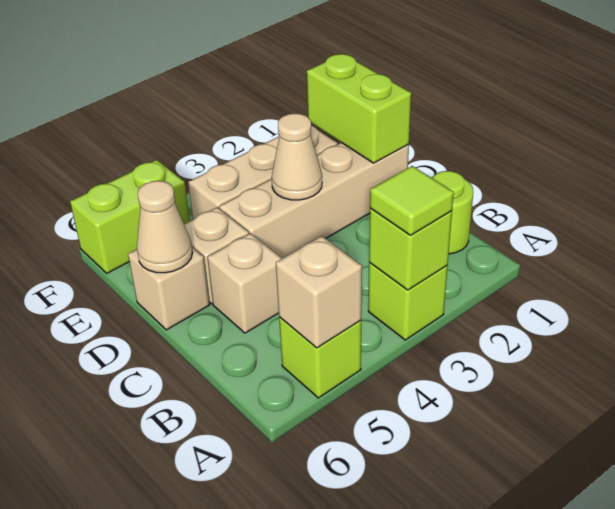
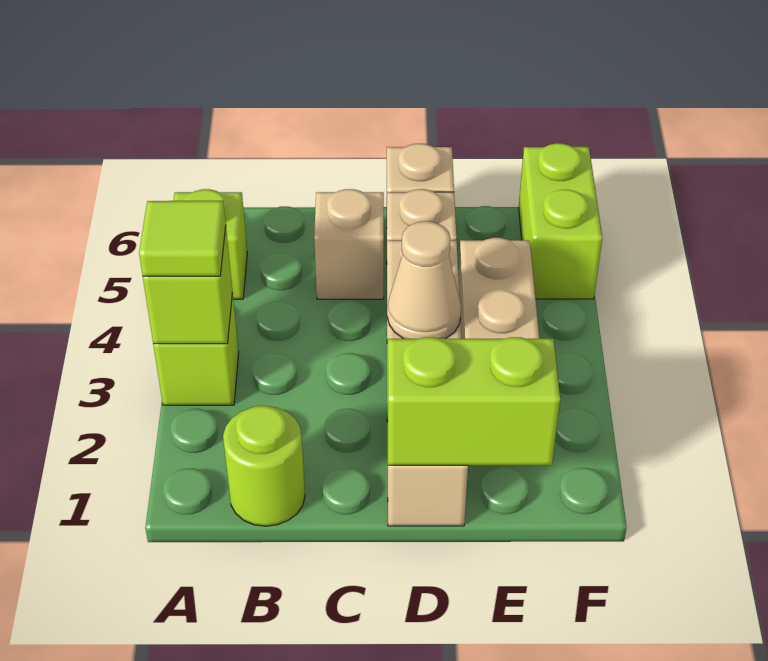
tan brick A5 level 2 -> none
tan cone D6 level 2 -> none

